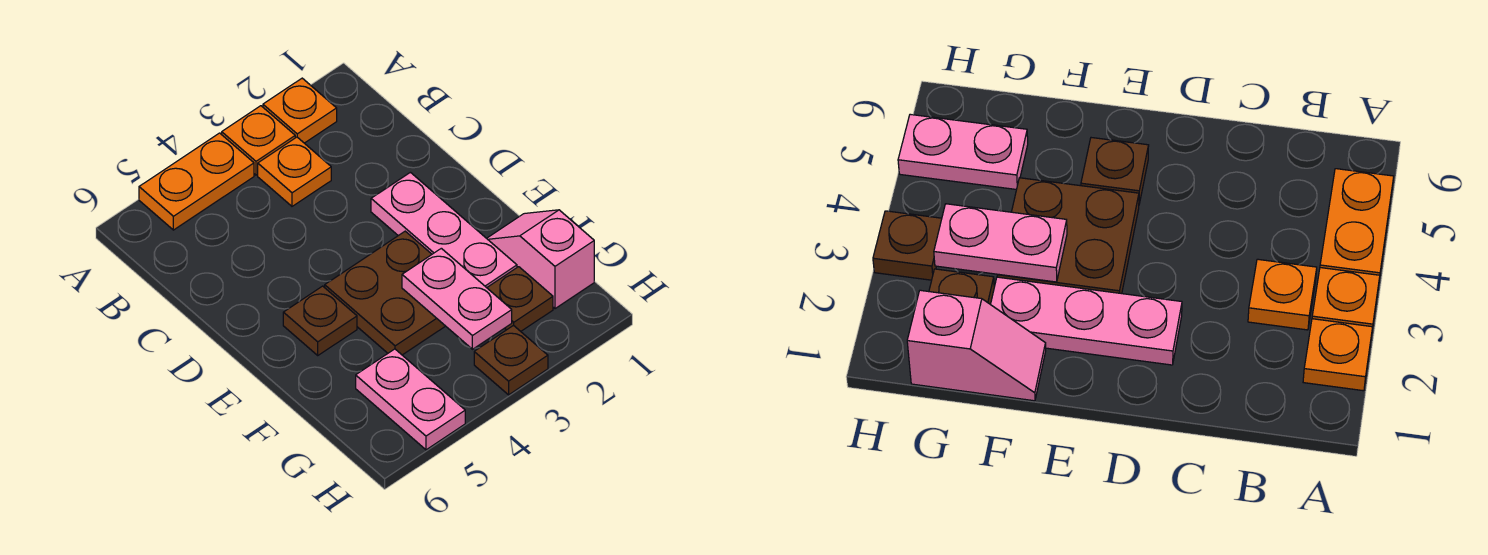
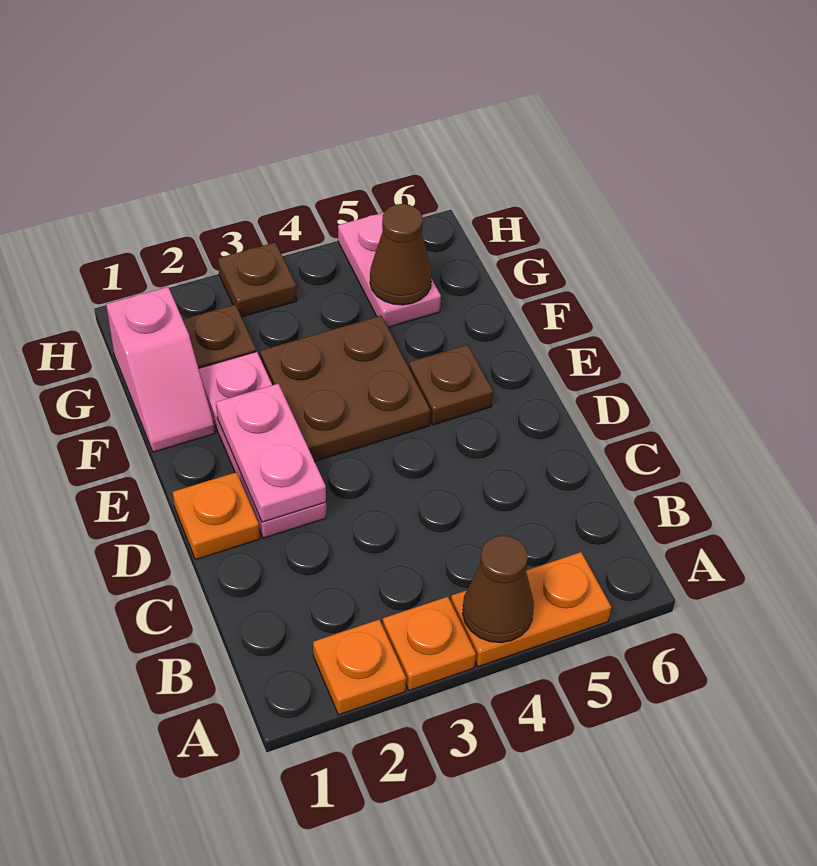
none -> brown cone A4 level 2
orange plate B3 level 1 -> orange plate D1 level 1
pink plate F3:G3 level 2 -> pink plate D2:E2 level 2
none -> brown cone G5 level 2

